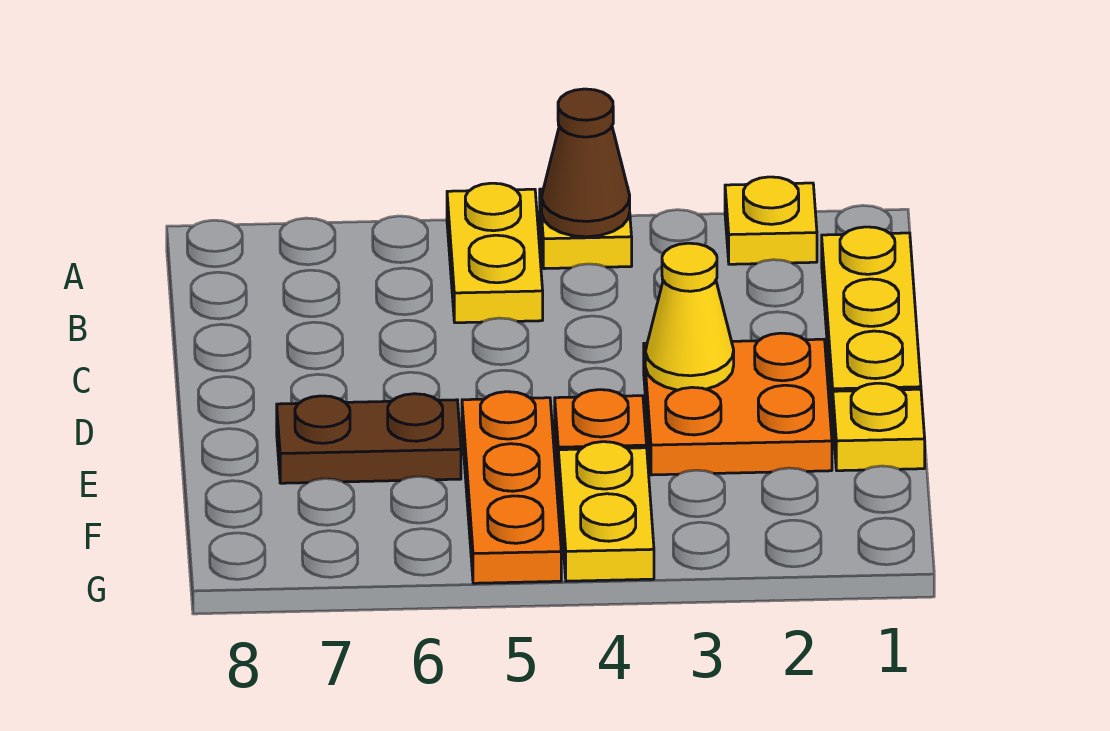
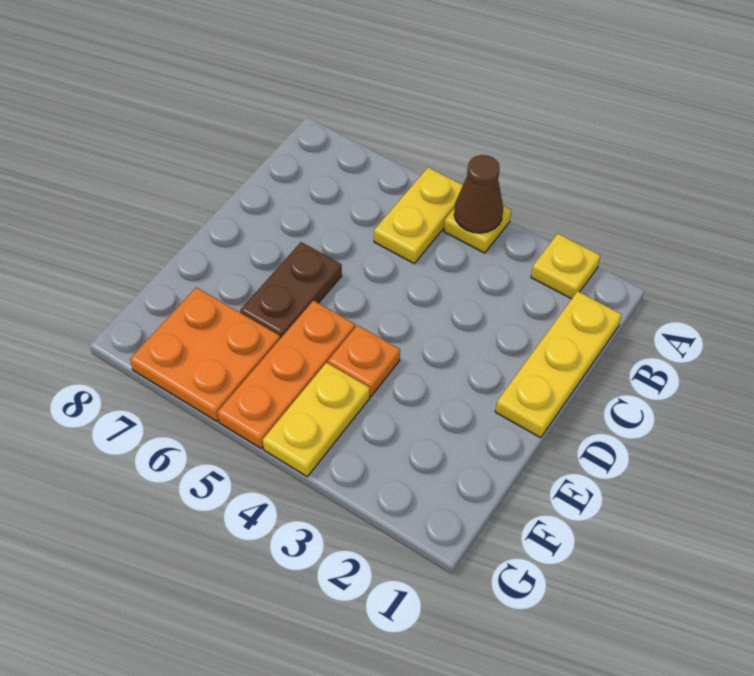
orange plate D2:E3 level 1 -> orange plate F6:G7 level 1
yellow cone D3 level 2 -> none
yellow plate E1 level 1 -> none
brown plate E6:E7 level 1 -> brown plate D6:E6 level 1

